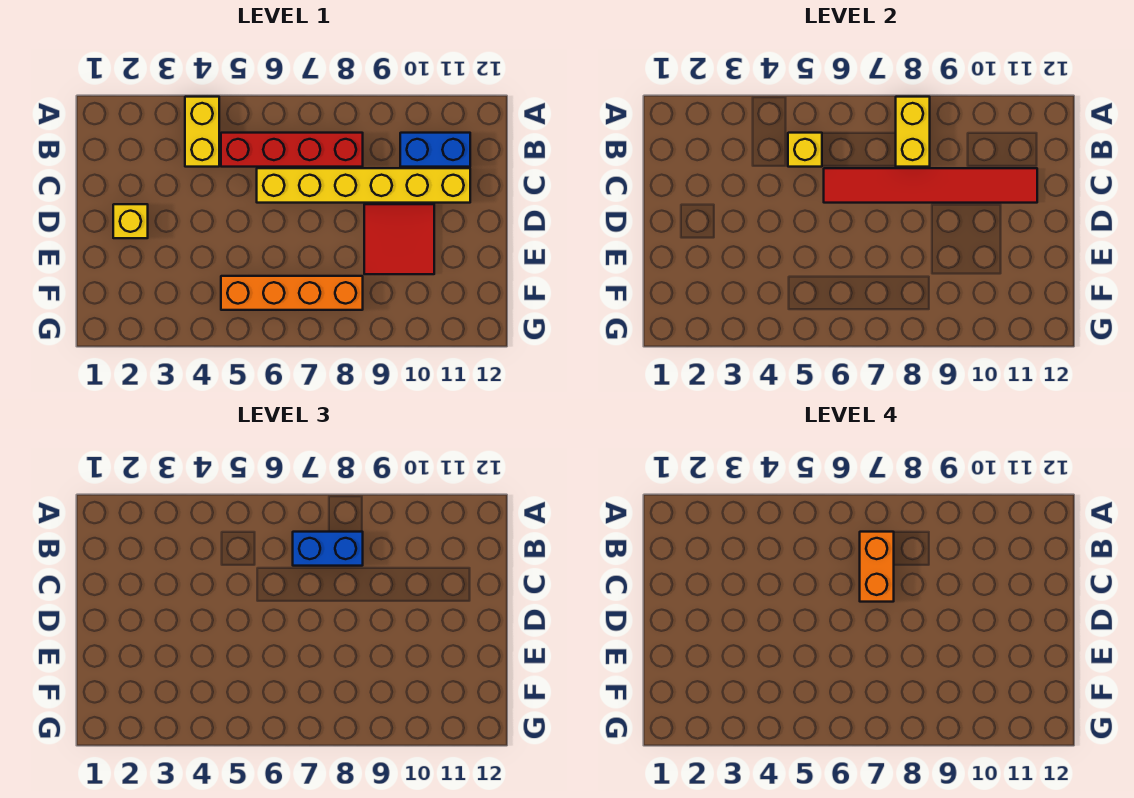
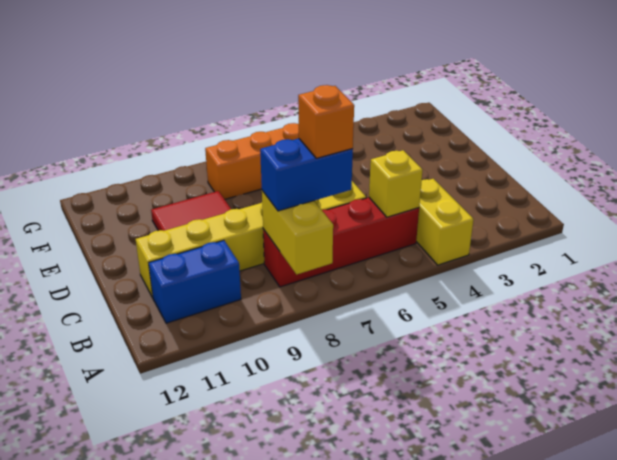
orange brick B7:C7 level 4 -> orange brick B7 level 4
red tile C6:C11 level 2 -> none
yellow brick D2 level 1 -> none

